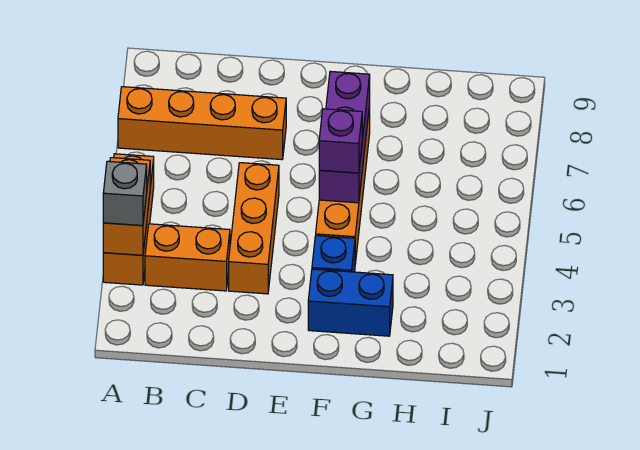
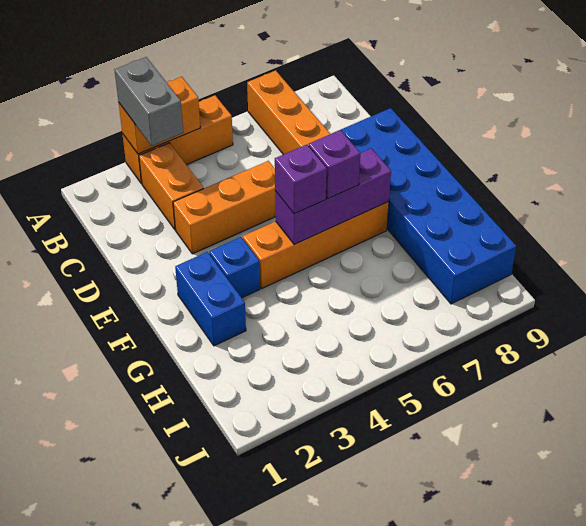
grey brick A3 level 3 -> grey brick A3:B3 level 3
none -> blue brick D8:I9 level 1
none -> purple brick F6 level 3

